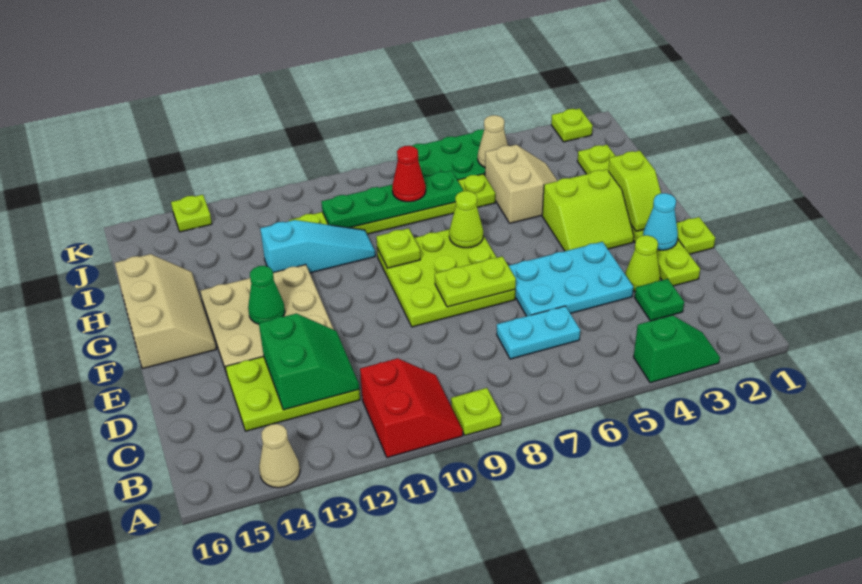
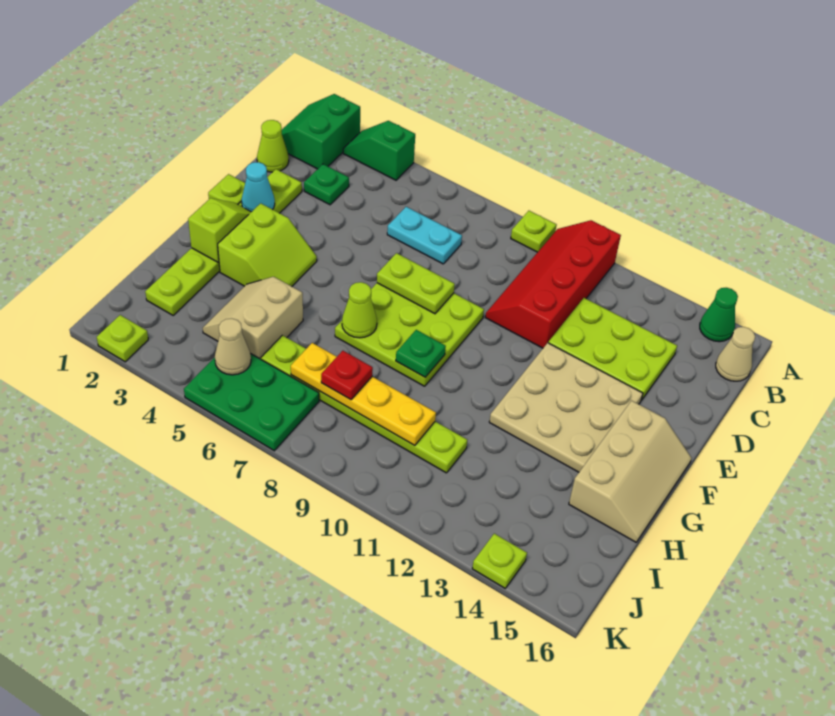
red slope A10:B11 level 1 top 11 -> red slope A10:D11 level 1 top 11
tan cone A14 level 1 -> tan cone B16 level 1
green slope C12:D13 level 2 top 13 -> green slope A1:B2 level 1 top 2
lime cone D3 level 1 -> lime cone C1 level 1
cyan plate D4:E6 level 1 -> none
lime slope F3:G4 level 1 top G -> lime slope F3:G4 level 1 top 3
green cone F13 level 2 -> green cone A15 level 1
tan slope F15:H16 level 1 top 16 -> tan slope F15:H16 level 1 top 15
lime plate G9 level 2 -> green plate G9 level 2
cyan slope H10:H12 level 1 top 12 -> none
green plate I7:I10 level 2 -> yellow plate I7:I10 level 2
red cone I8 level 3 -> red plate I8 level 3

